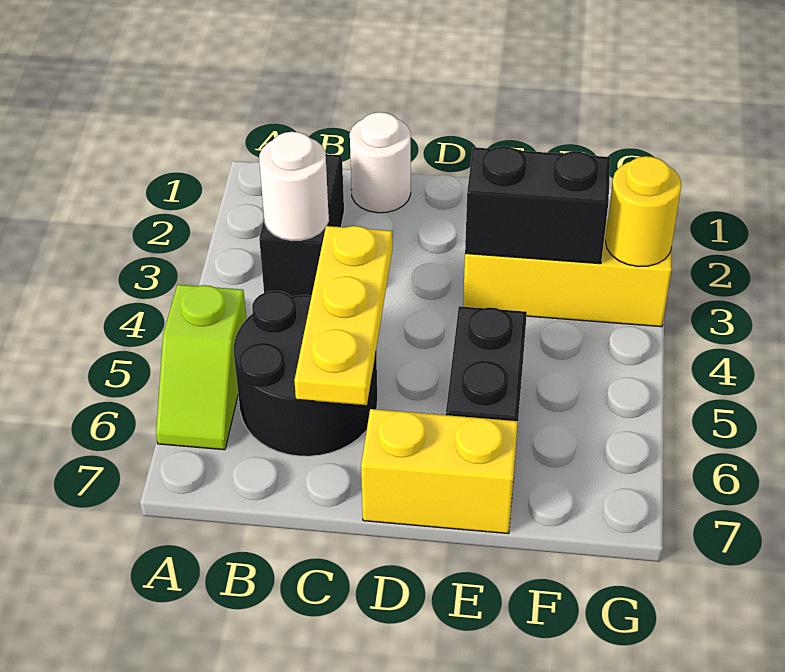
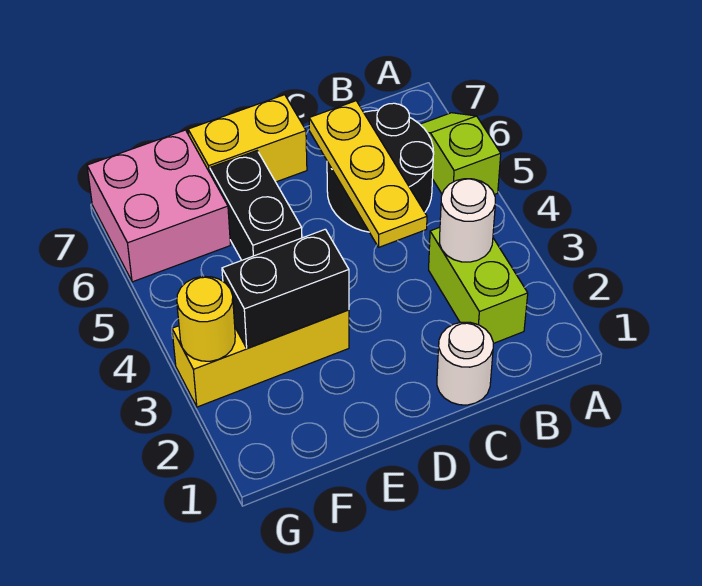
black brick B2:B3 level 1 -> lime brick B2:B3 level 1
none -> pink brick F6:G7 level 1

